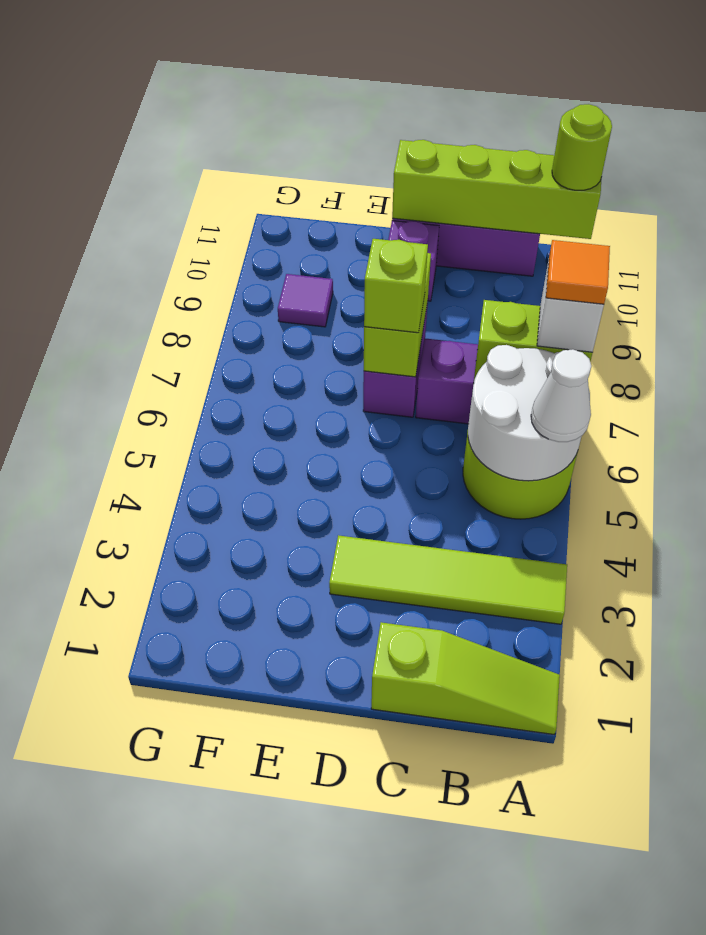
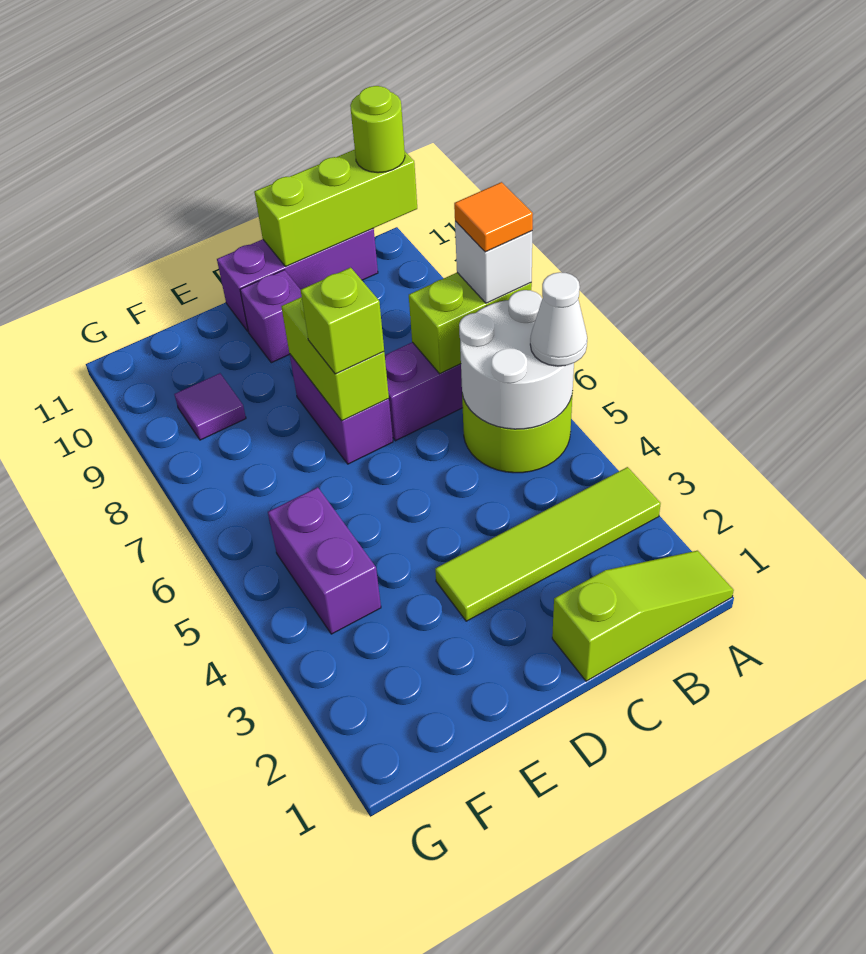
lime brick A11:D11 level 2 -> lime brick A11:C11 level 2
none -> purple brick F4:F5 level 1

